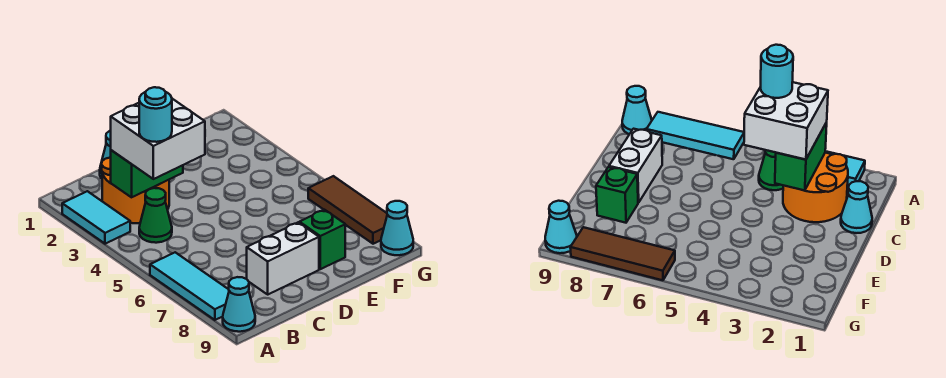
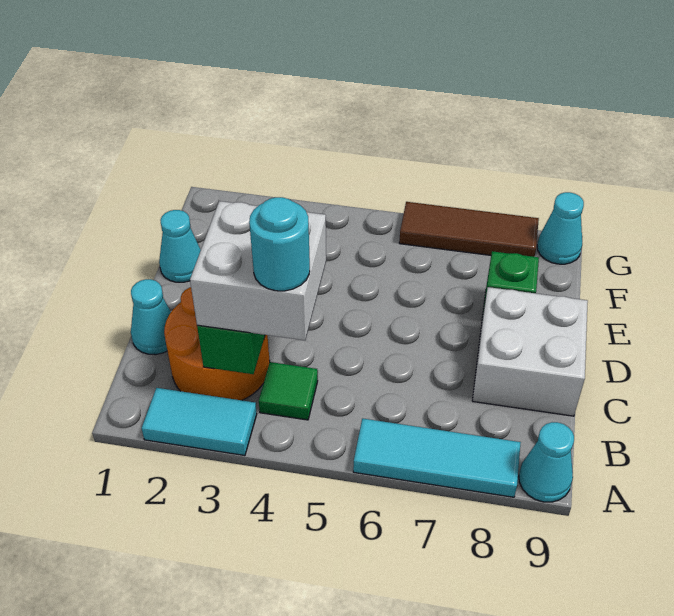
green cone B4 level 1 -> green tile B4 level 1
white brick C8:D8 level 1 -> white brick C8:D9 level 1
none -> cyan cone E1 level 1

